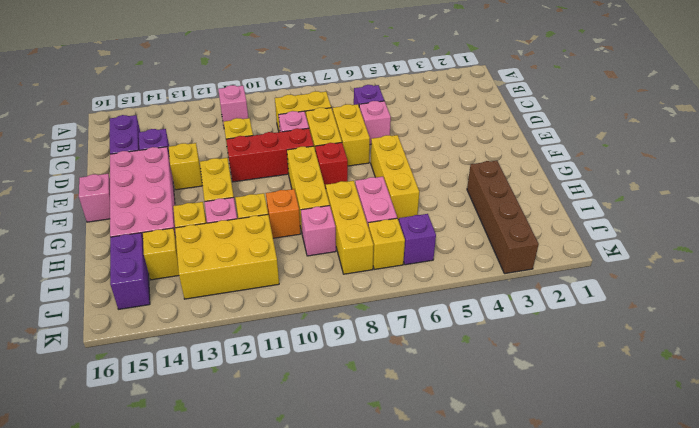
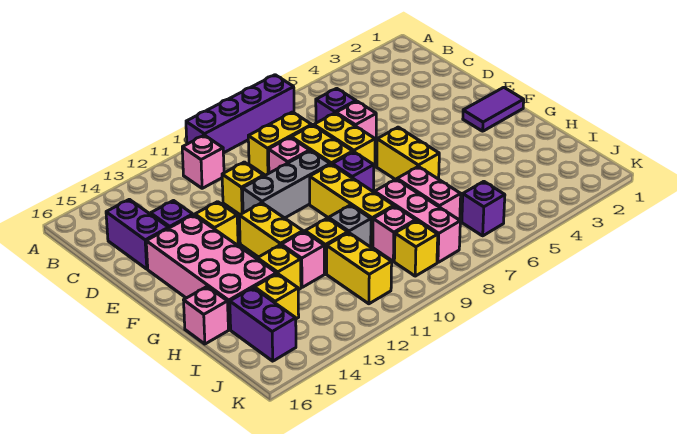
none -> purple brick A7:A10 level 1
red brick E9:E11 level 1 -> grey brick E9:E11 level 1
none -> purple tile F1:F2 level 1
yellow brick F6:H6 level 1 -> yellow brick F6:G6 level 1
red brick F8 level 1 -> purple brick F8 level 1
pink brick F16 level 1 -> pink brick H16 level 1
brown brick H3:K3 level 1 -> none
yellow brick H8:J8 level 1 -> pink brick H8:J8 level 1
orange brick H10 level 1 -> grey brick H10 level 1
yellow brick I11:J13 level 1 -> yellow brick I11:J11 level 1
yellow brick J7 level 1 -> yellow brick J9 level 1

